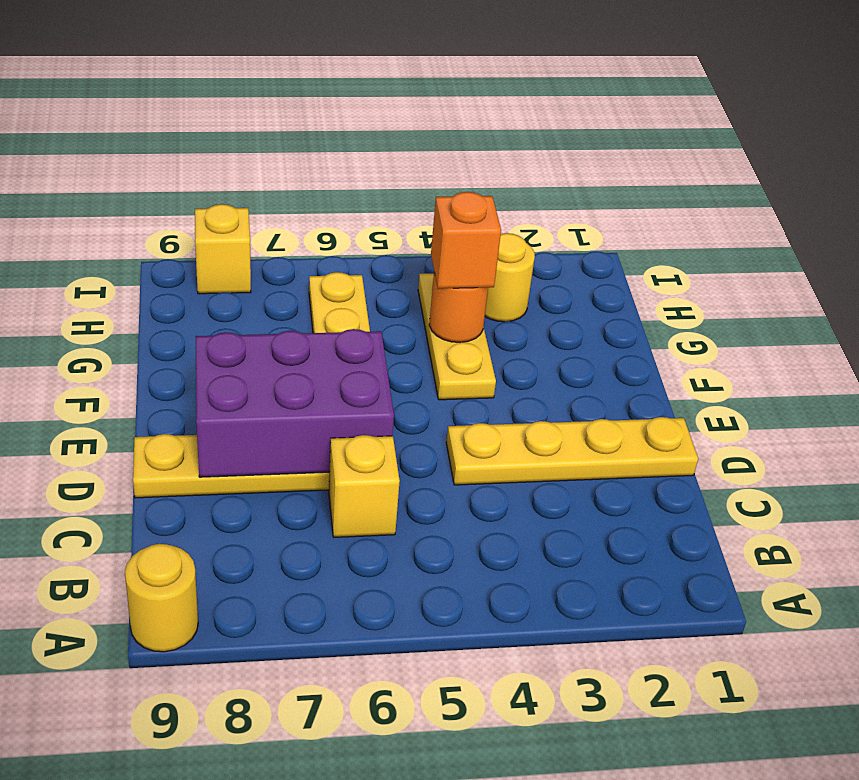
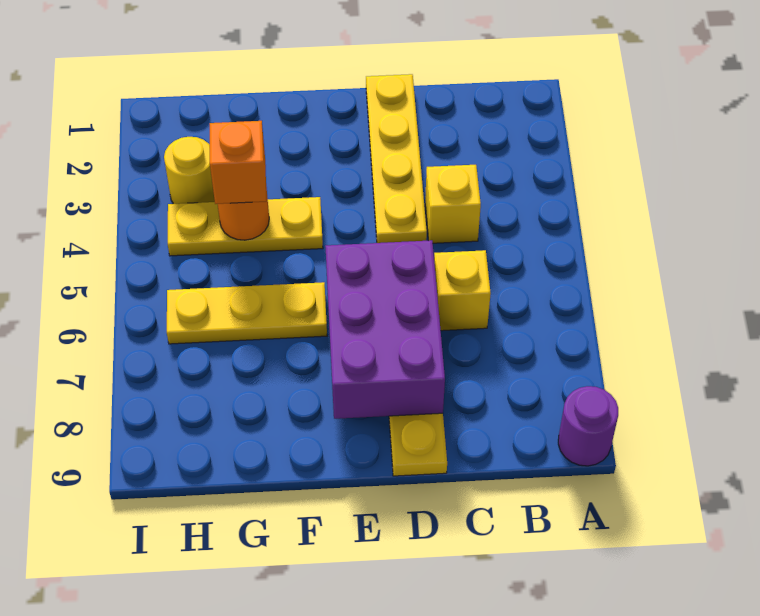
yellow round brick A9 level 1 -> purple round brick A9 level 1
yellow brick I8 level 1 -> yellow brick C4 level 1

